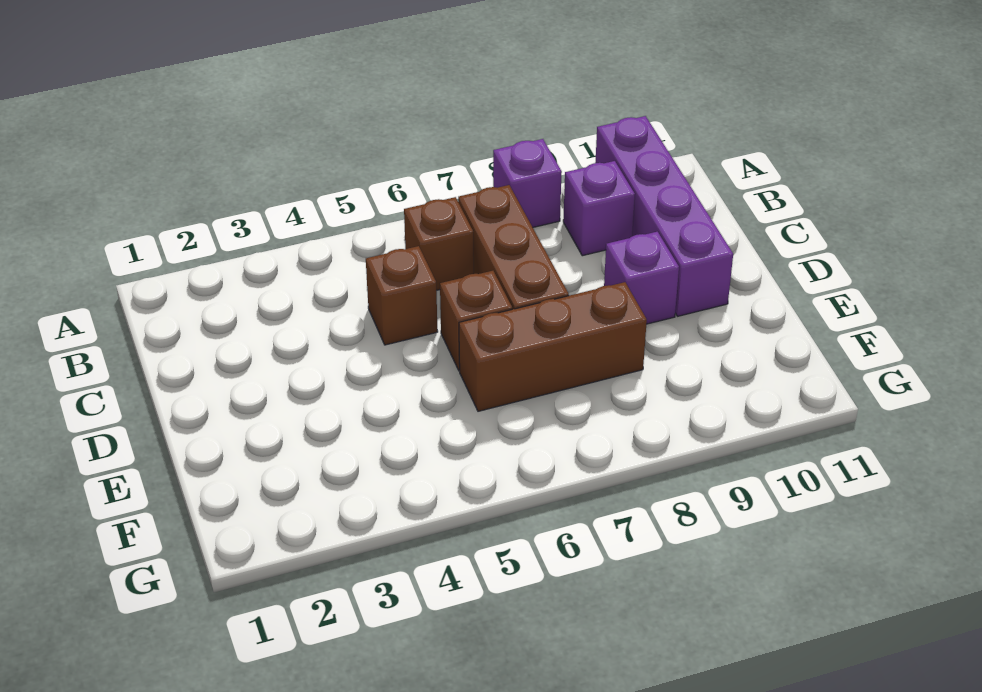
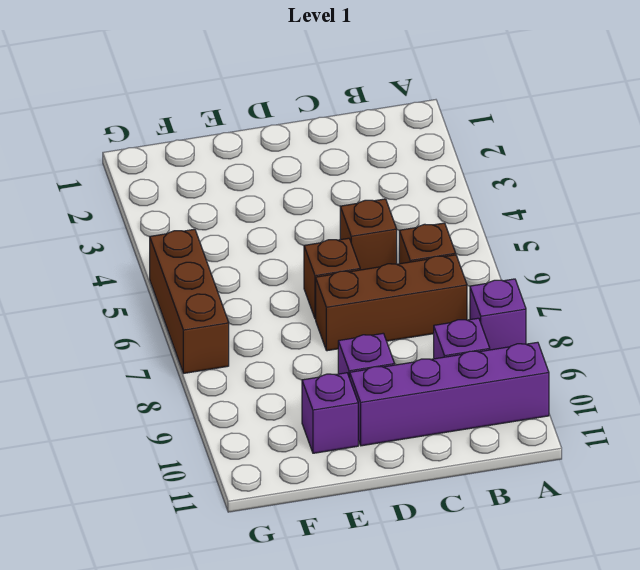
brown brick E6:E8 level 1 -> brown brick G5:G7 level 1
none -> purple brick E10 level 1

